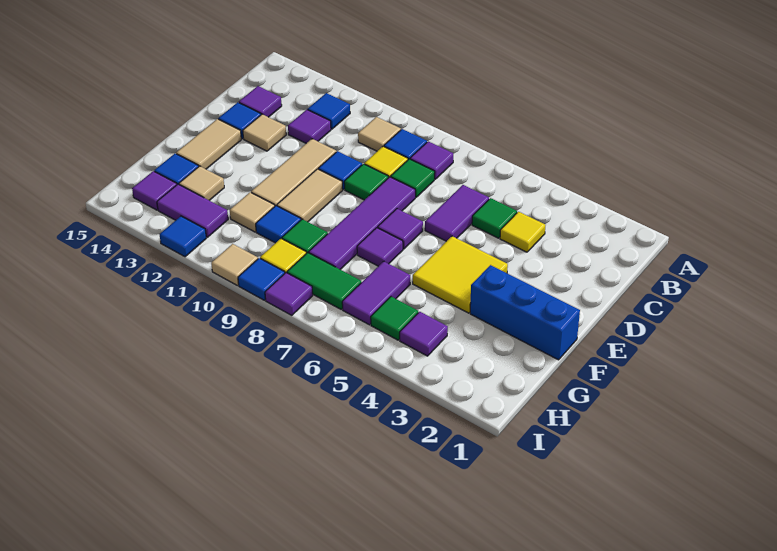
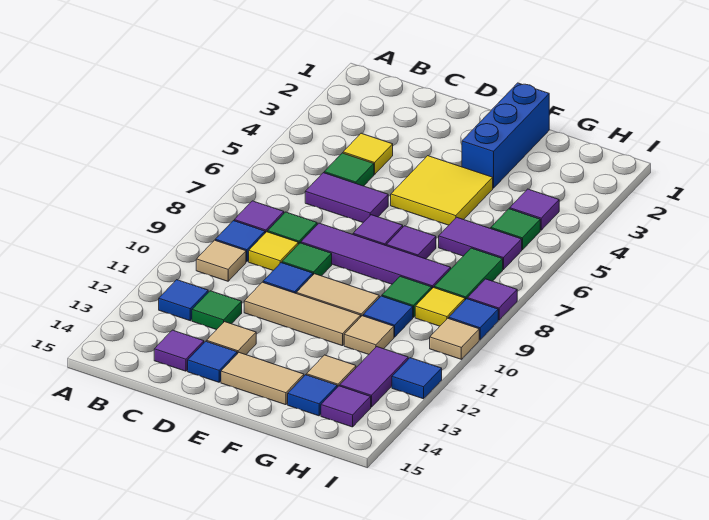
purple tile C12 level 1 -> green tile C12 level 1

